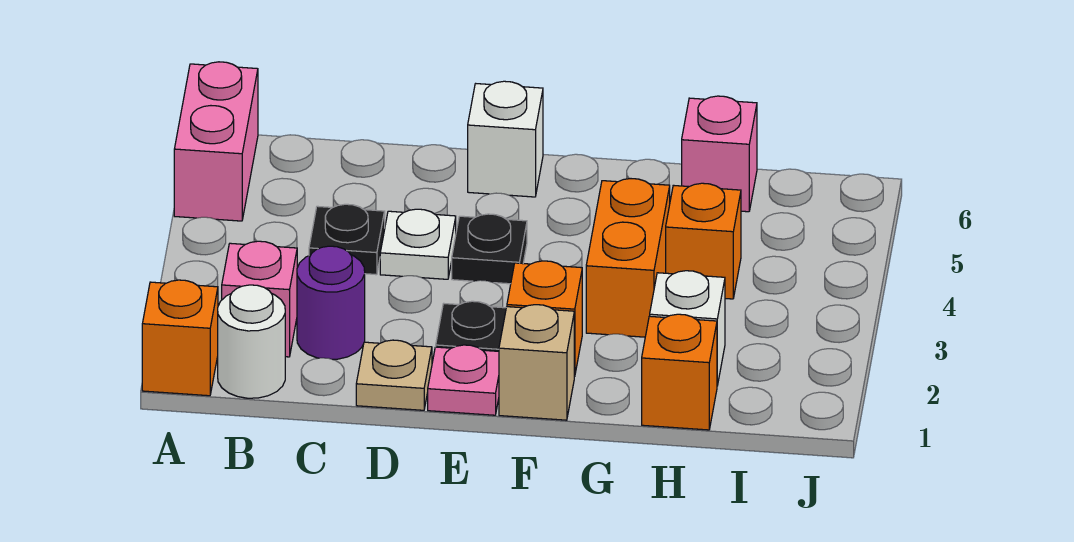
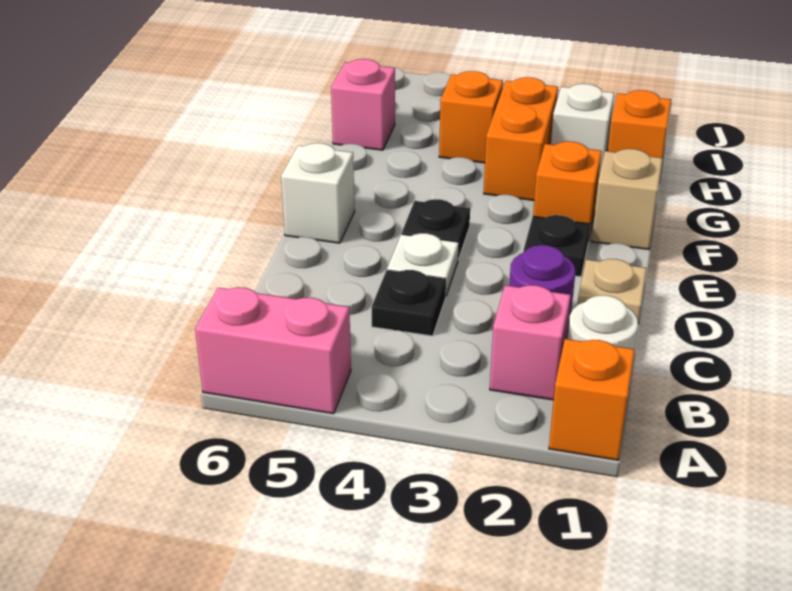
pink plate E1 level 1 -> none
orange brick G3:G4 level 1 -> orange brick G3:H3 level 1

